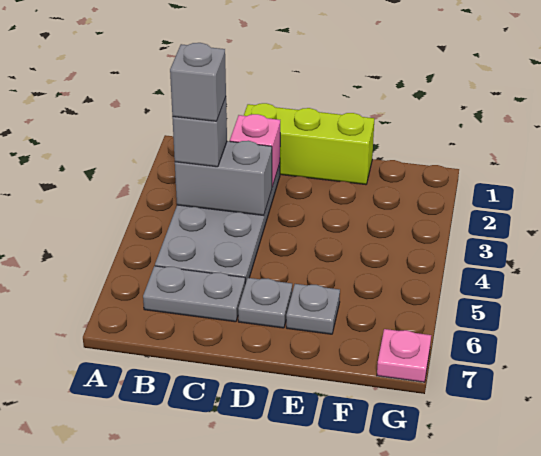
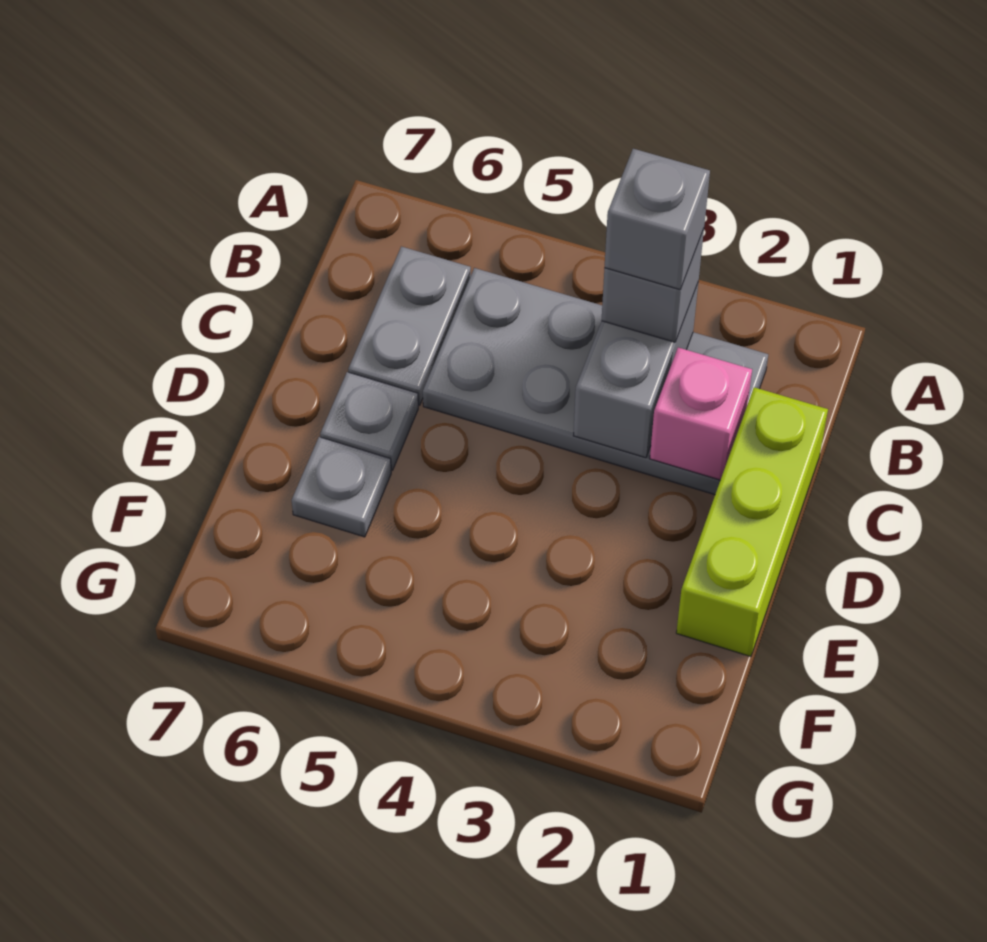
pink plate G7 level 1 -> none

